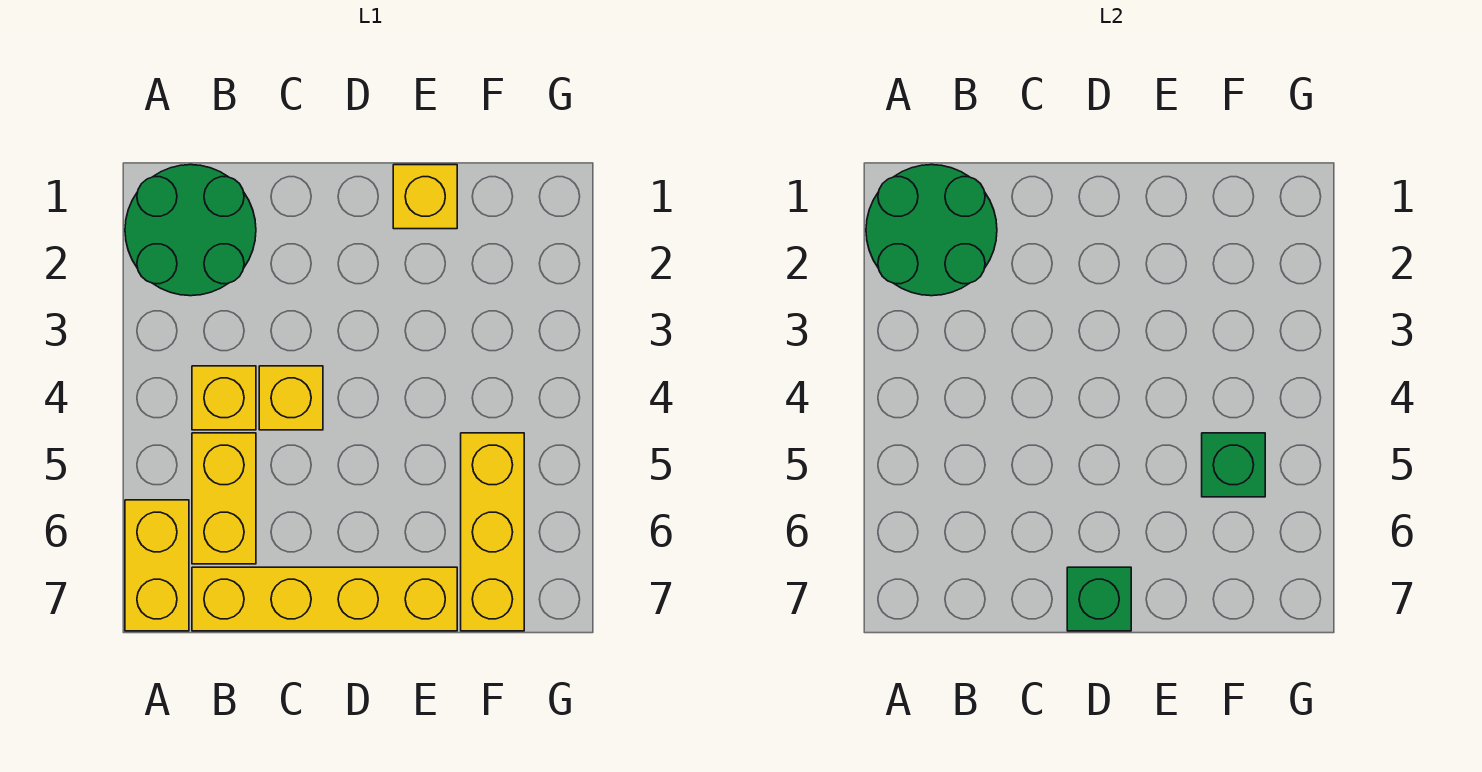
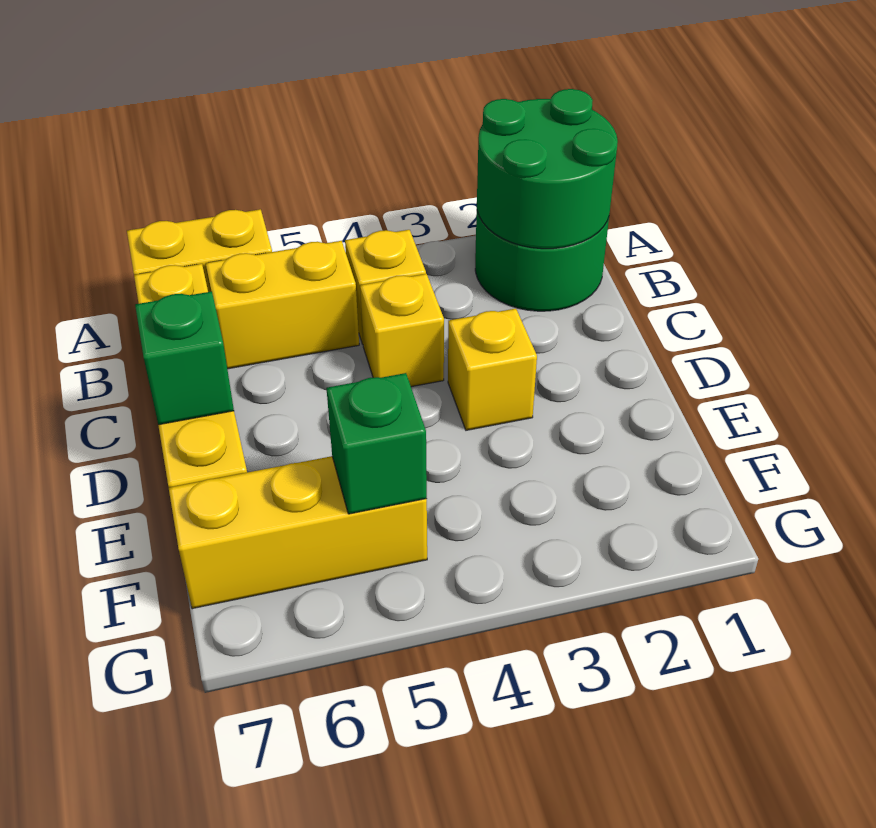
yellow brick E1 level 1 -> yellow brick D3 level 1

